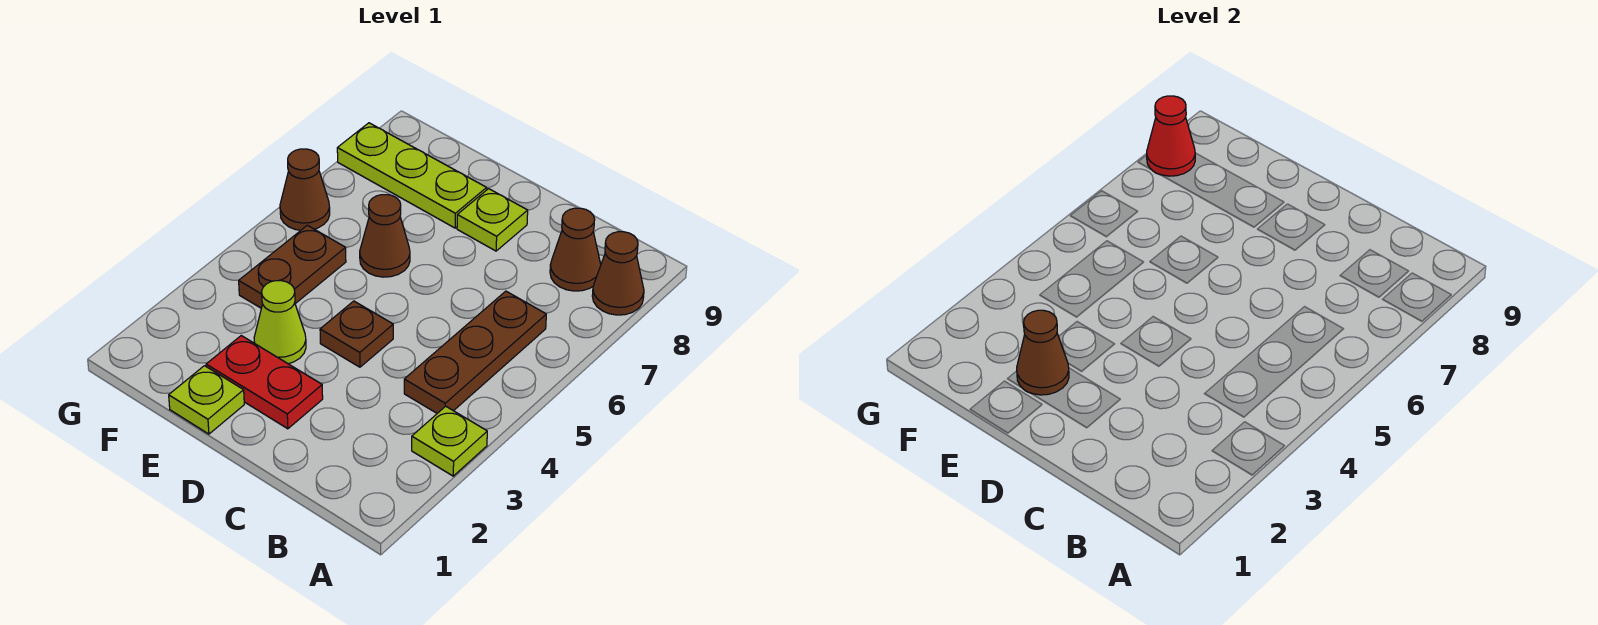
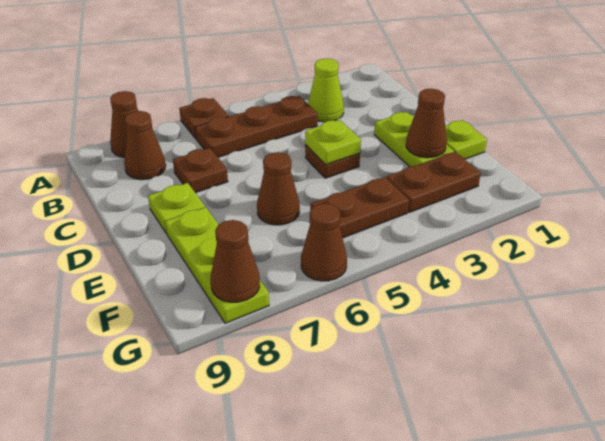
lime plate A3 level 1 -> lime plate D4 level 2
none -> brown plate A6 level 1
none -> brown plate C7 level 1
red plate D2:E2 level 1 -> lime plate D2:E2 level 1
lime cone E3 level 1 -> lime cone B3 level 1
none -> brown plate F2:F3 level 1
red cone G8 level 2 -> brown cone G8 level 2

